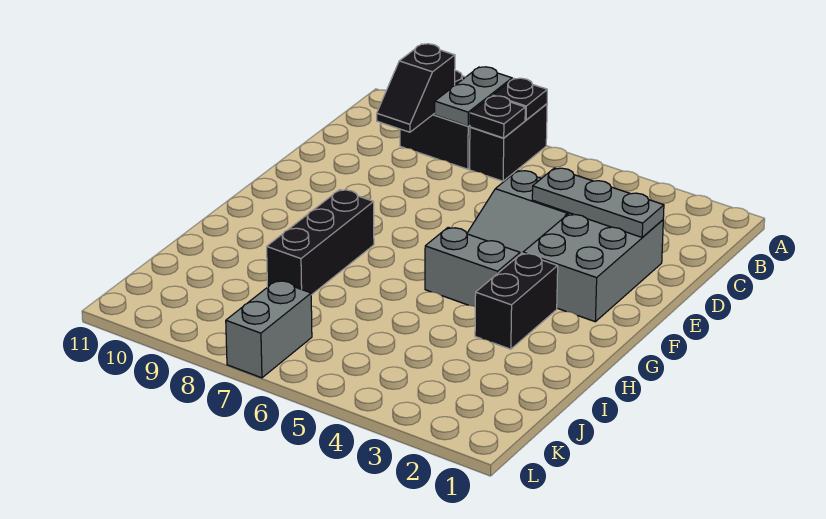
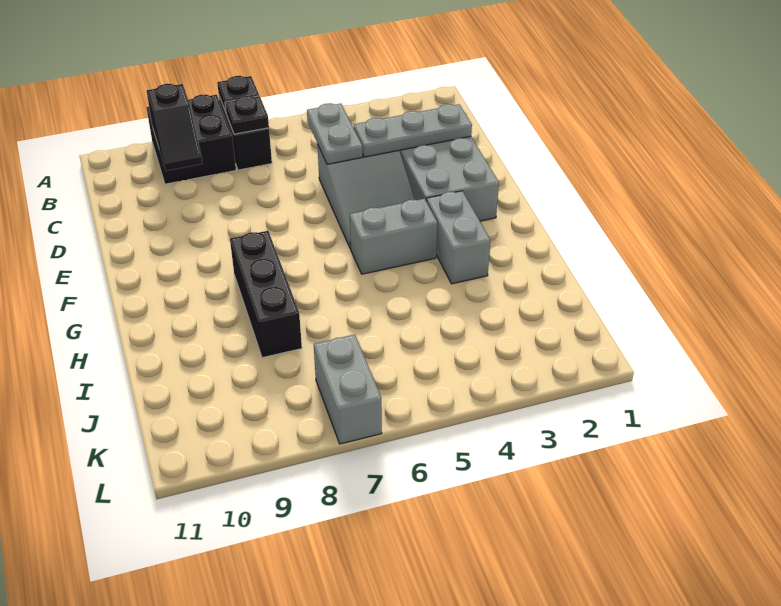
grey plate A8:B8 level 2 -> grey plate C5:D5 level 2
black brick G3:H3 level 1 -> grey brick G3:H3 level 1

